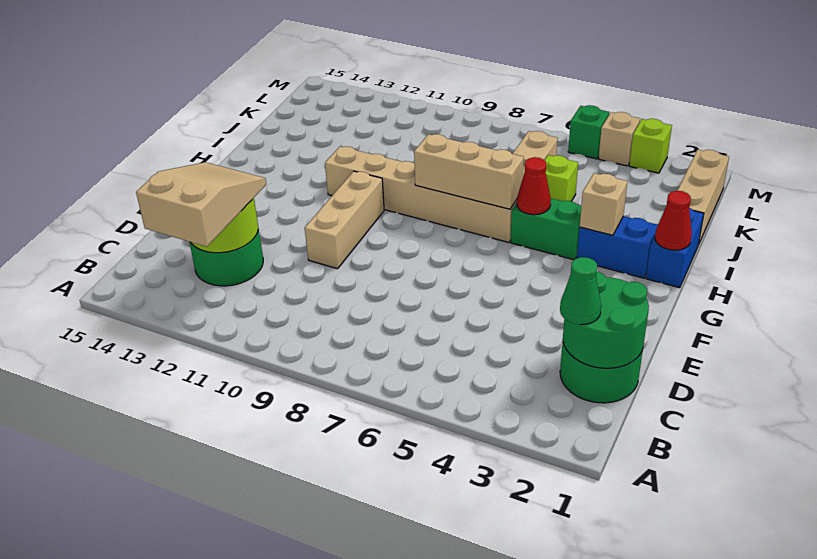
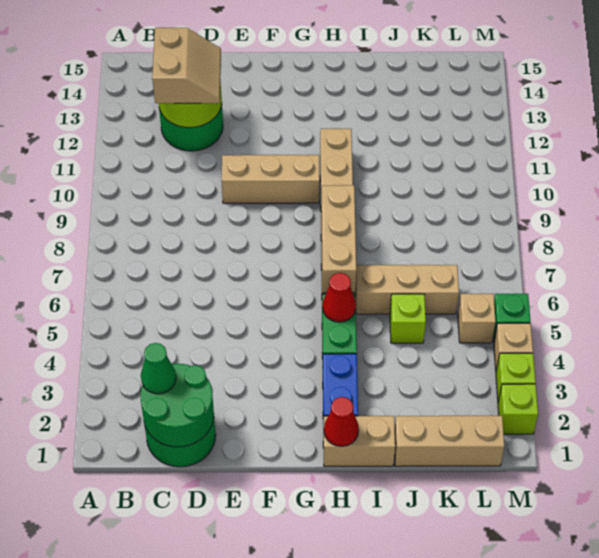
tan slope B12:D13 level 3 top B -> tan slope C12:D13 level 3 top C
blue brick H1:I1 level 1 -> tan brick H1:I1 level 1
tan brick H3 level 2 -> tan brick L5 level 1
none -> lime brick M2 level 1

